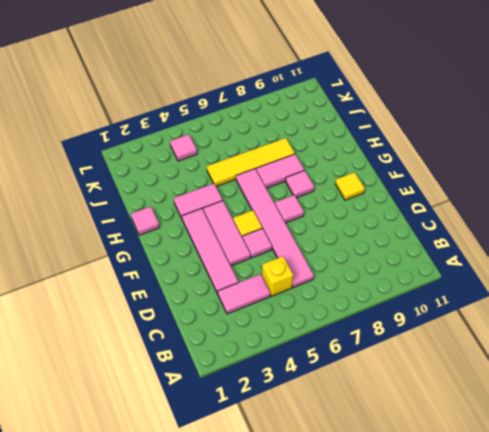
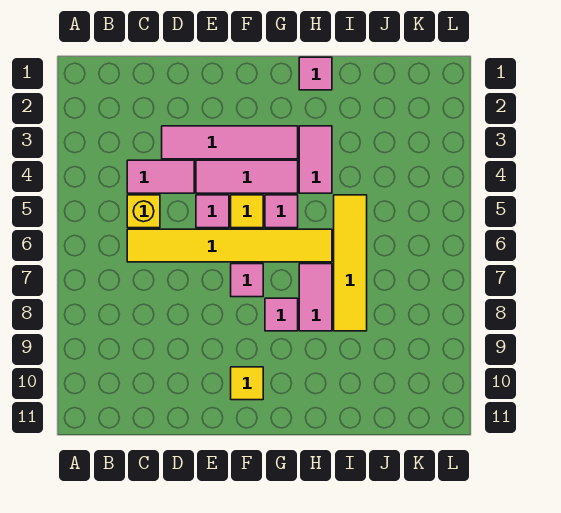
pink tile C3:C4 level 1 -> pink tile C4:D4 level 1
pink tile C6:H6 level 1 -> yellow tile C6:H6 level 1
pink tile K4 level 1 -> pink tile G5 level 1

